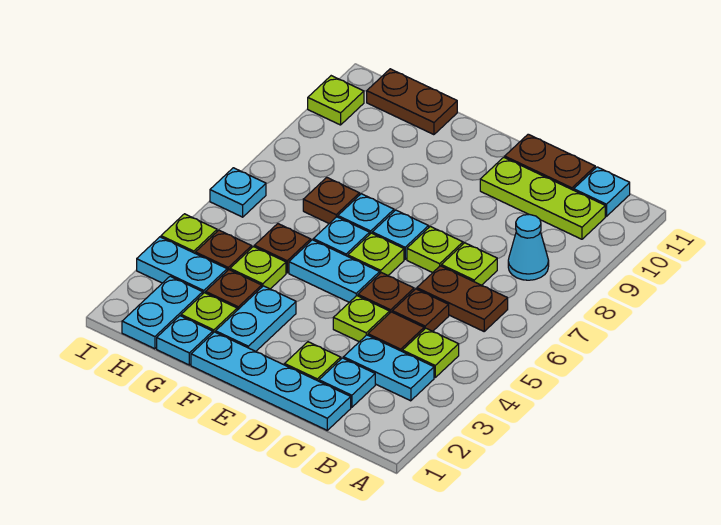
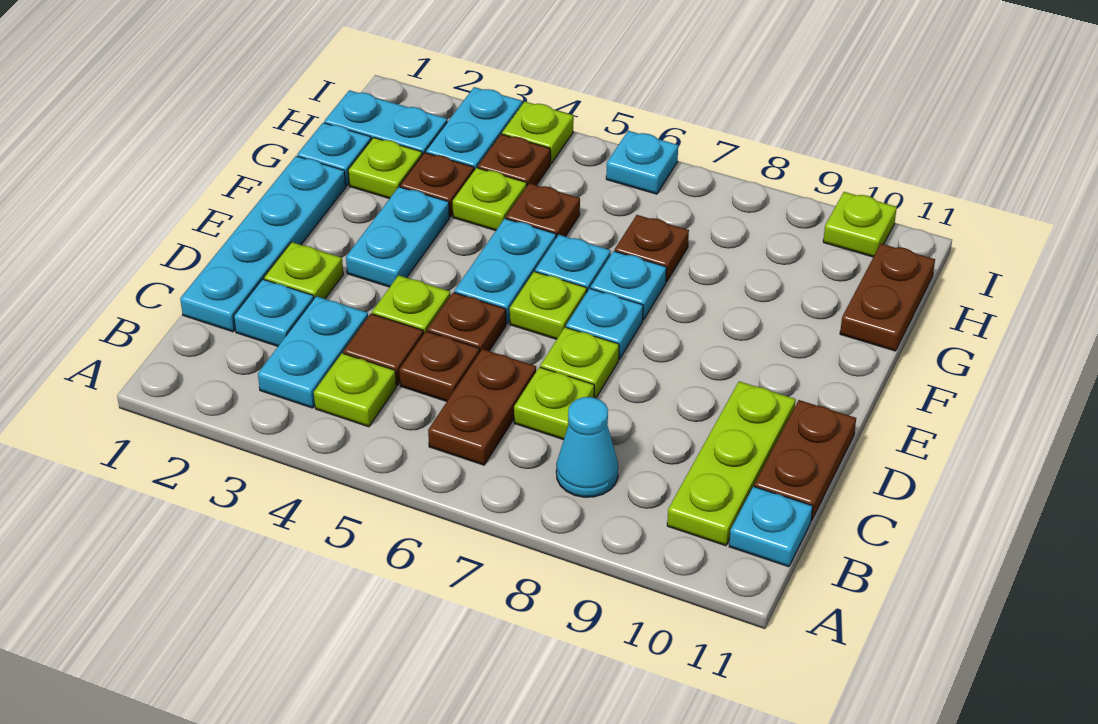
cyan plate F2:F3 level 1 -> cyan plate E3:F3 level 1

